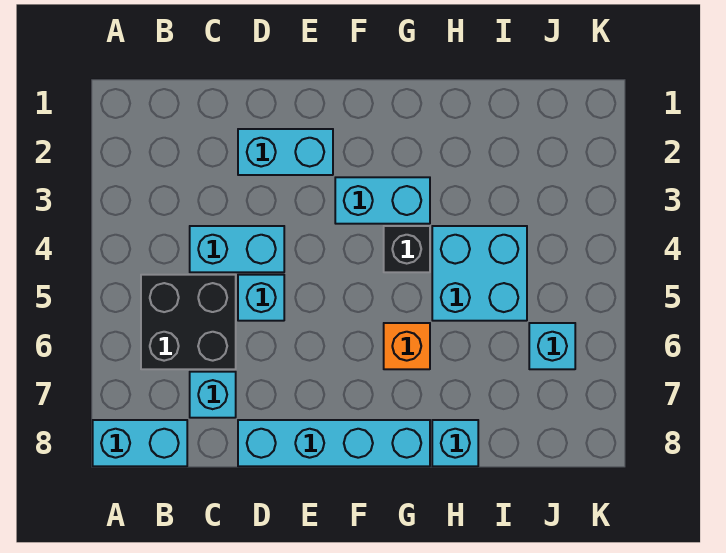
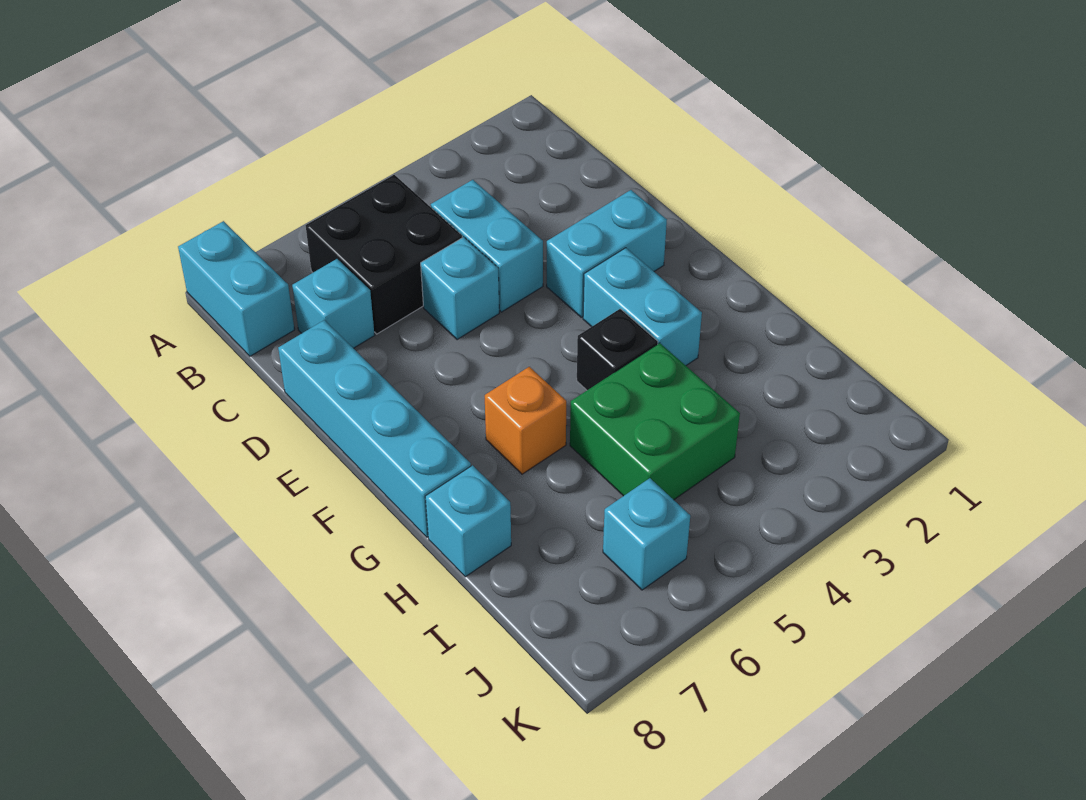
cyan brick D2:E2 level 1 -> cyan brick E2:E3 level 1
cyan brick H4:I5 level 1 -> green brick H4:I5 level 1

